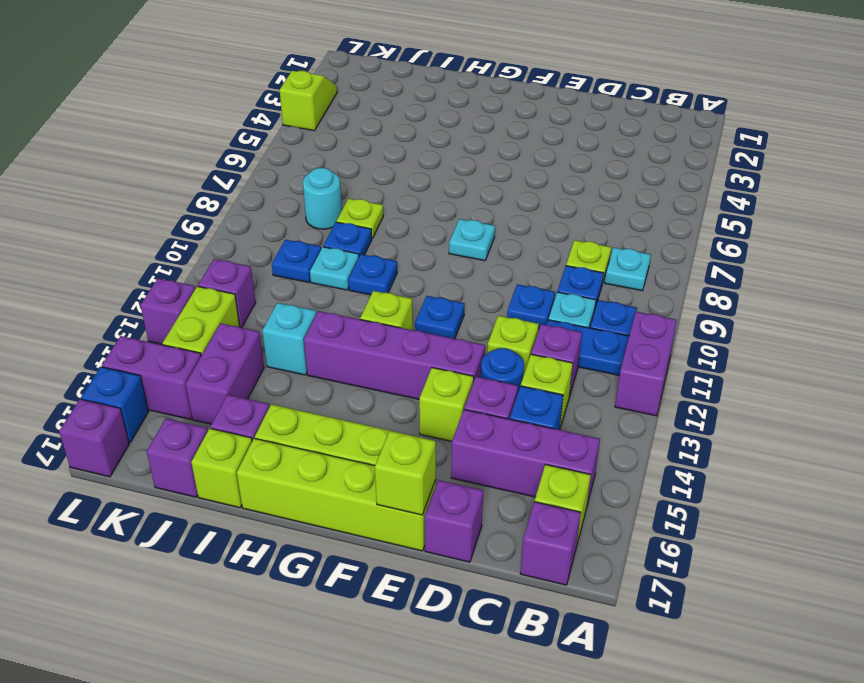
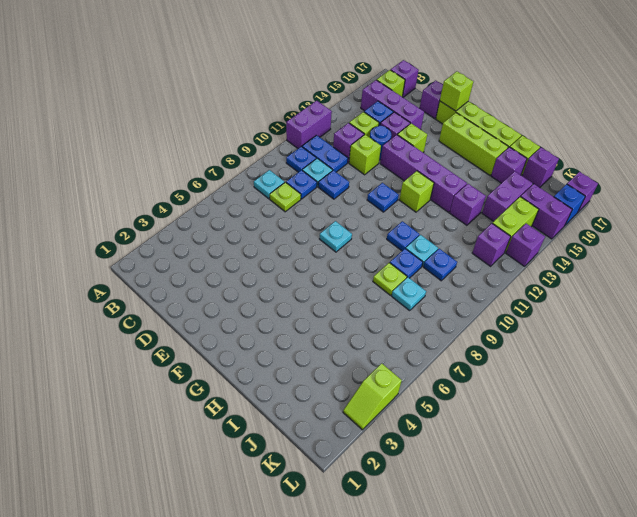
cyan brick I13 level 1 -> purple brick I13 level 1
cyan round brick J8 level 1 -> cyan plate J8 level 1

